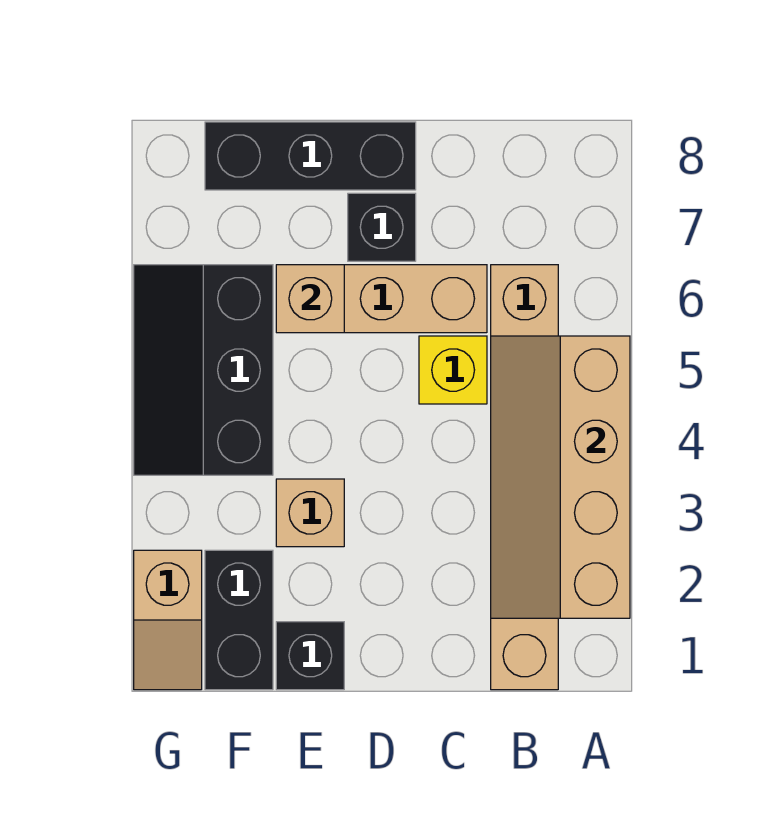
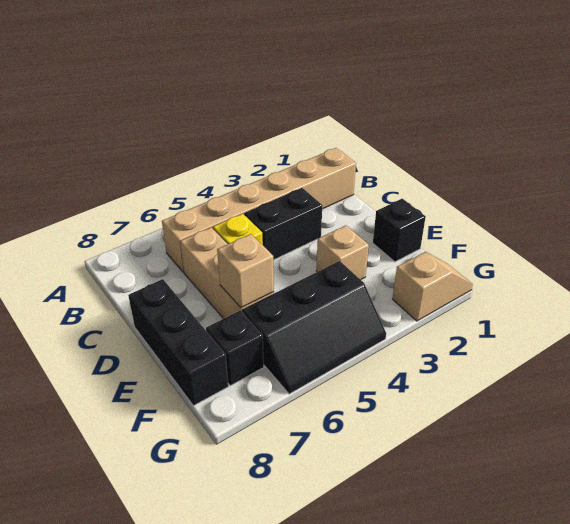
tan slope A2:B5 level 2 top A -> none
black brick D7 level 1 -> black brick F7 level 1
black brick F1:F2 level 1 -> black brick C3:C4 level 1

